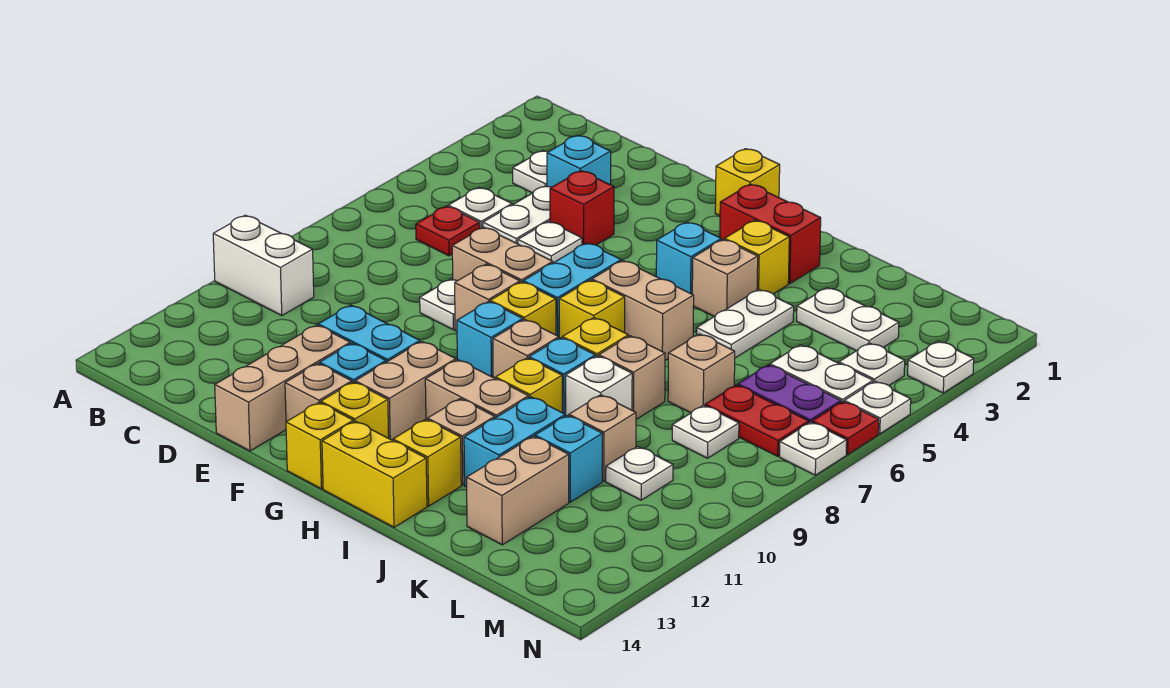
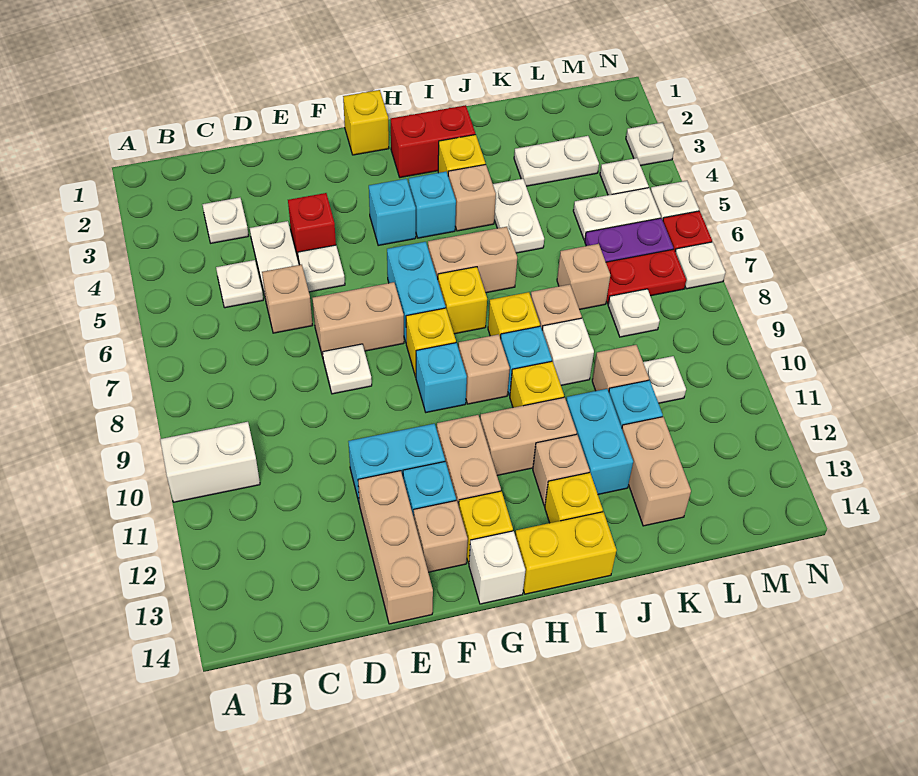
red plate C6 level 1 -> none
cyan brick D3 level 1 -> cyan brick G4 level 1
tan brick F8 level 1 -> tan brick D6 level 1
yellow brick G14 level 1 -> white brick G14 level 1

